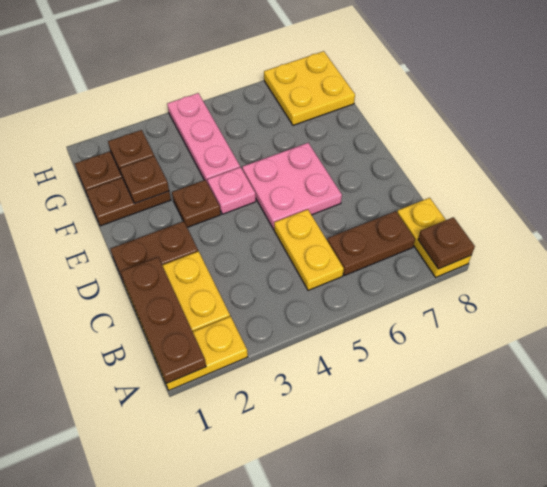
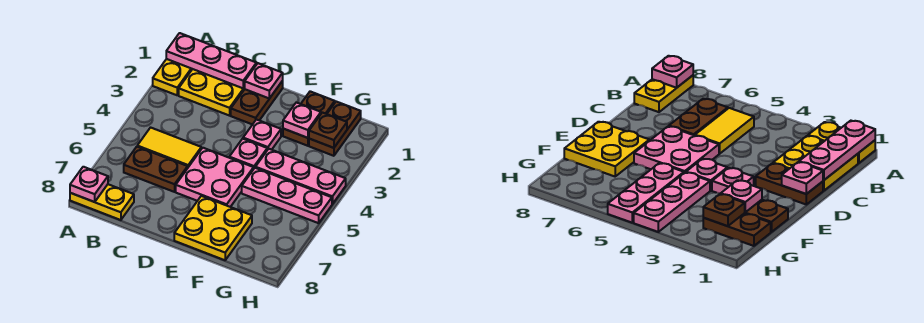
brown plate A1:C1 level 2 -> pink plate A1:C1 level 2
brown plate A8 level 2 -> pink plate A8 level 2
yellow plate B5:C5 level 1 -> yellow tile B5:C5 level 1
brown plate B6:B7 level 1 -> brown plate B6:C6 level 1
none -> pink plate D1 level 2
brown plate E3 level 1 -> pink plate E3 level 1
brown plate F2 level 2 -> pink plate F2 level 2
none -> pink plate F5:H5 level 1
yellow plate G7:H8 level 1 -> yellow plate E7:F8 level 1

